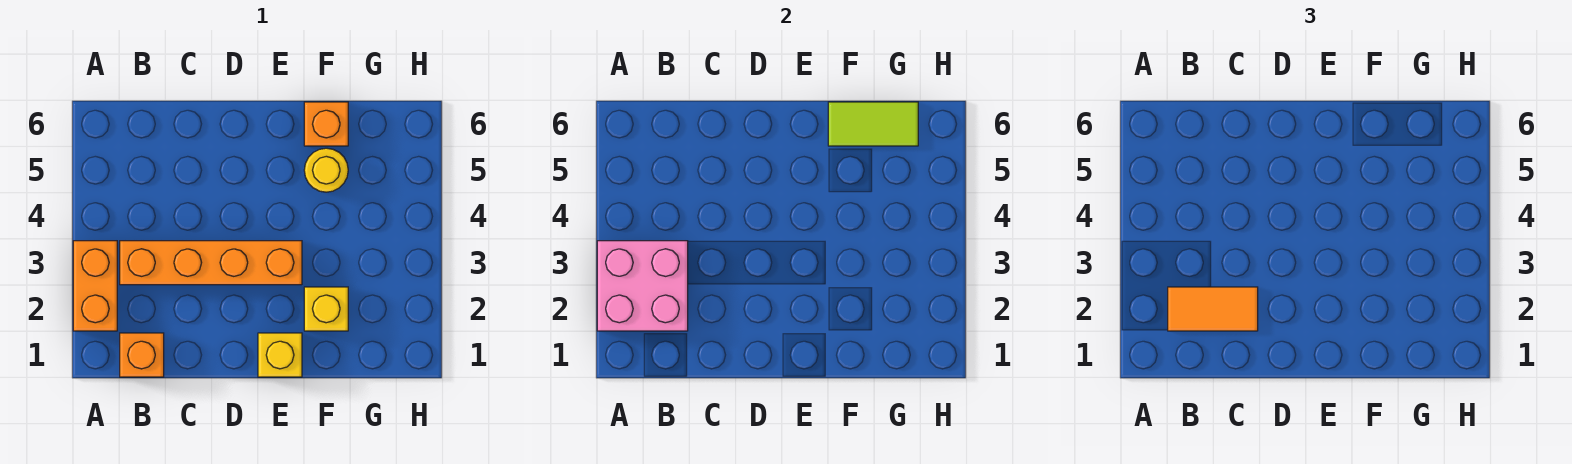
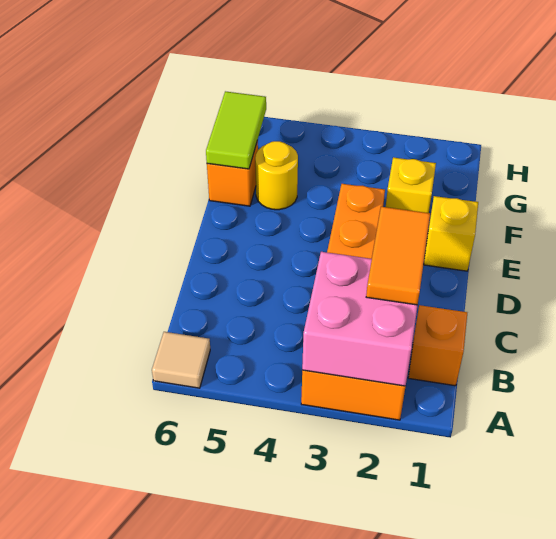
none -> tan tile A6 level 1

